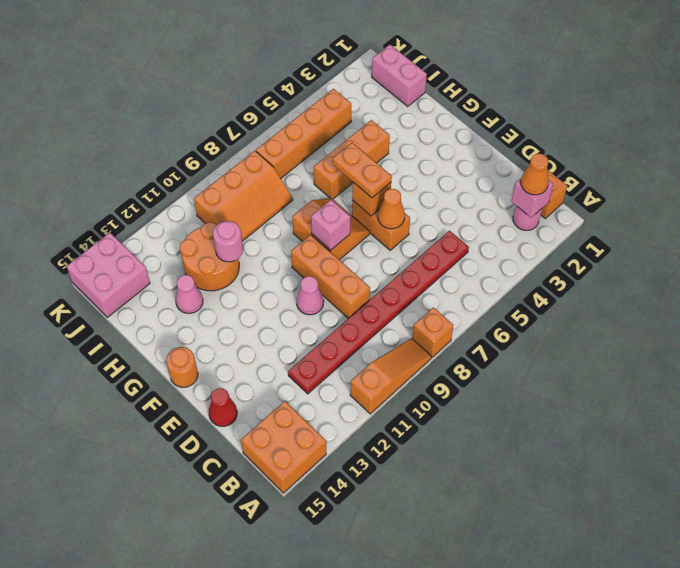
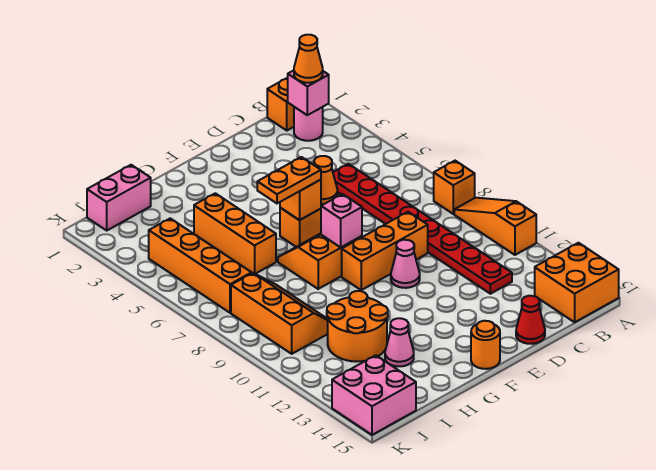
pink round brick H11 level 2 -> none

